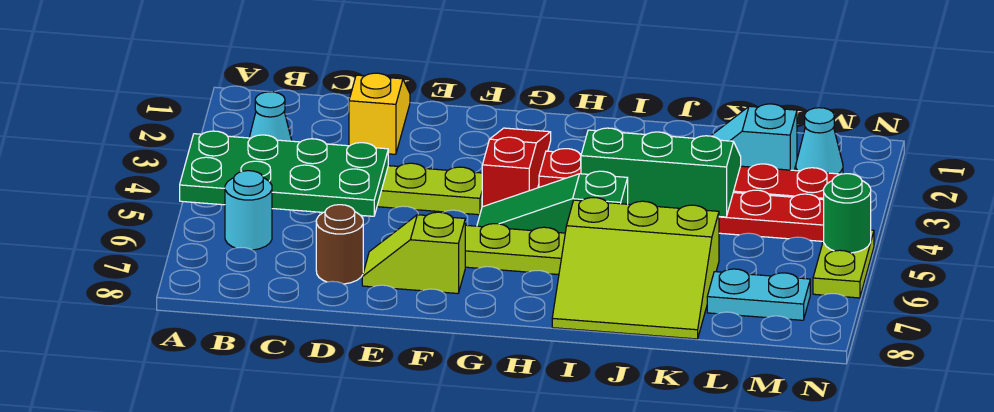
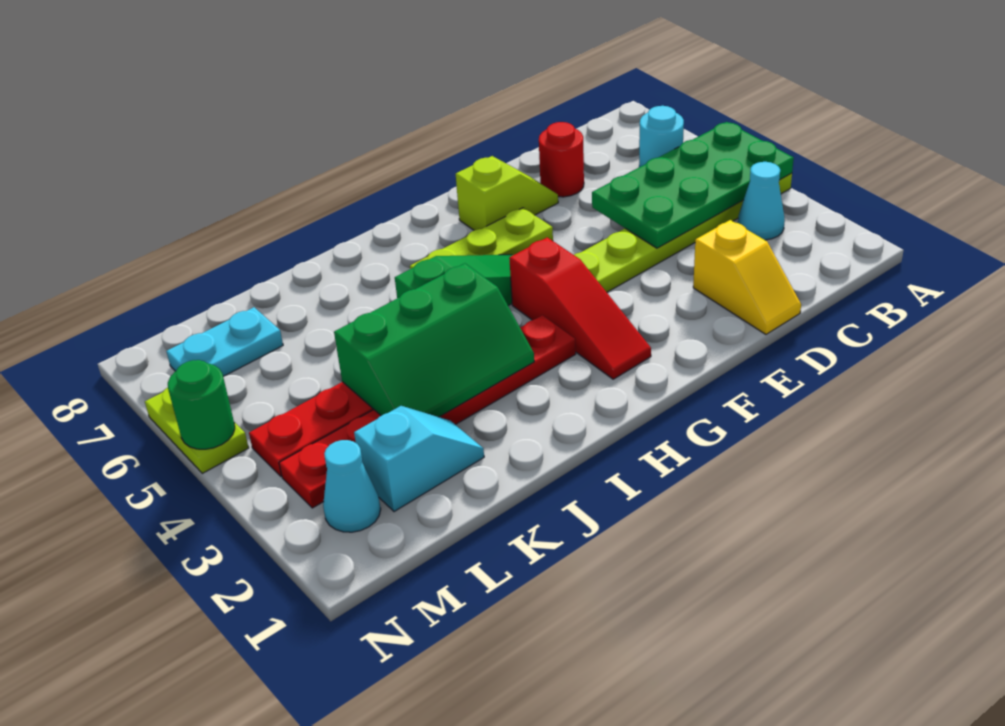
brown round brick D7 level 1 -> red round brick D7 level 1
lime slope I6:K8 level 1 top 6 -> none

